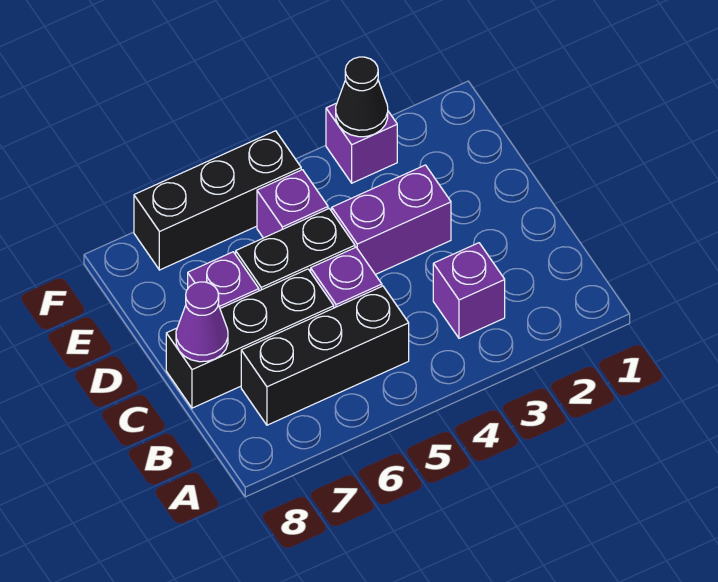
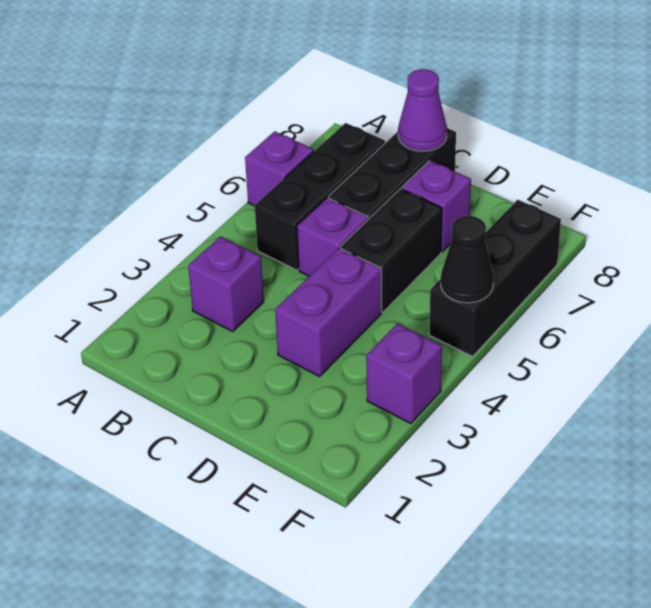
purple brick E5 level 1 -> purple brick A6 level 1
black cone F3 level 2 -> black cone F5 level 2

